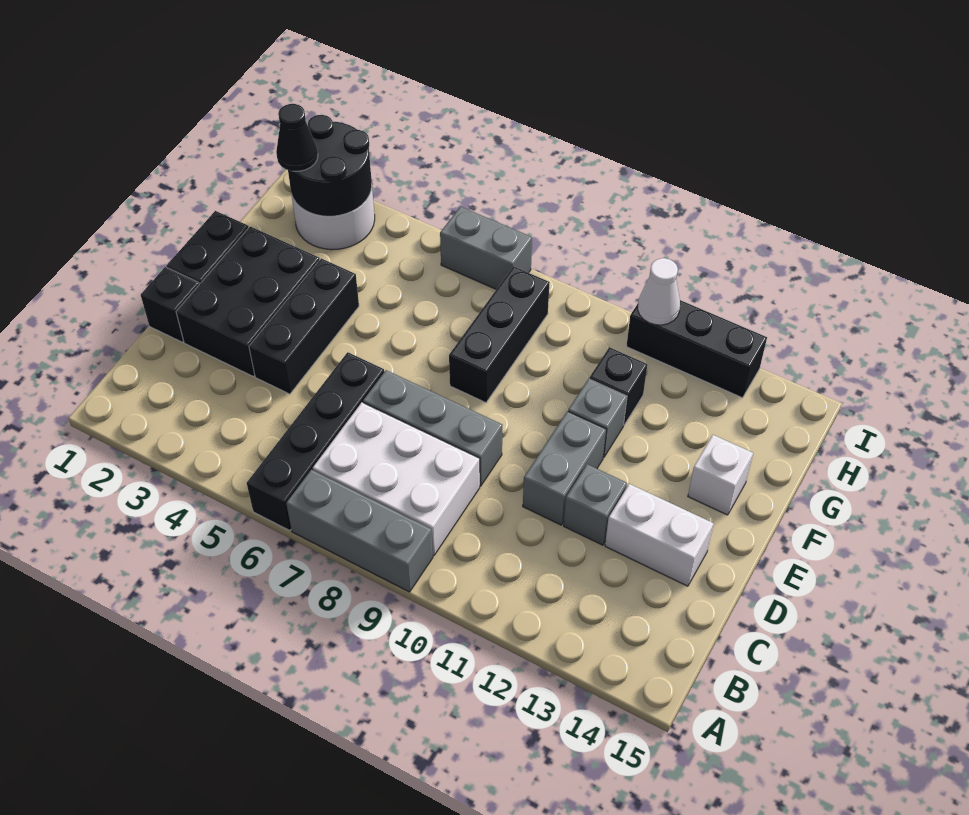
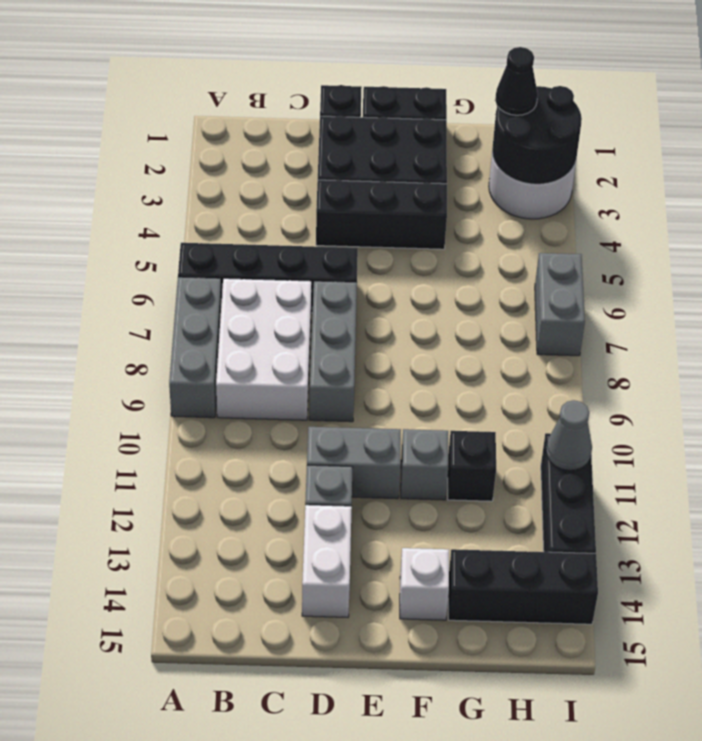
black brick F8:H8 level 1 -> black brick G14:I14 level 1
white cone I11 level 2 -> grey cone I11 level 2

